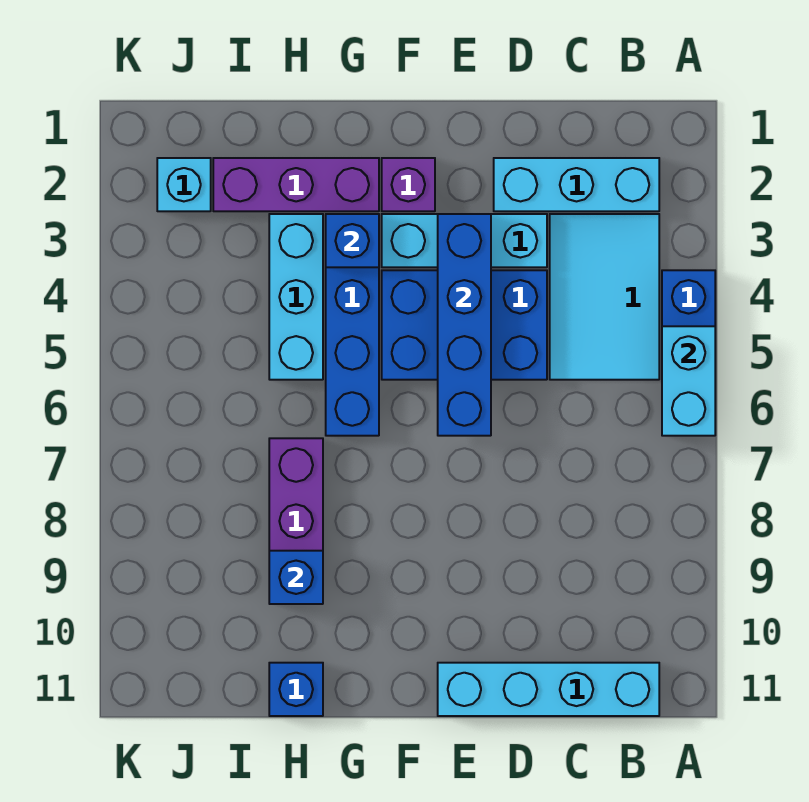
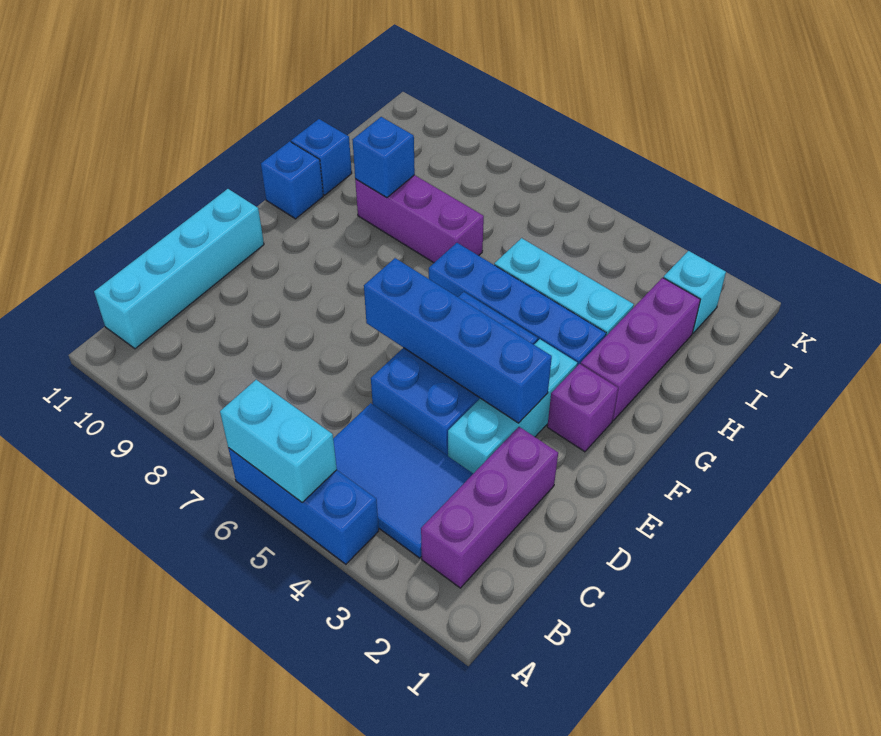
cyan brick B2:D2 level 1 -> purple brick B2:D2 level 1
cyan tile B3:C5 level 1 -> blue tile B3:C5 level 1
blue brick G3 level 2 -> blue brick G11 level 1

